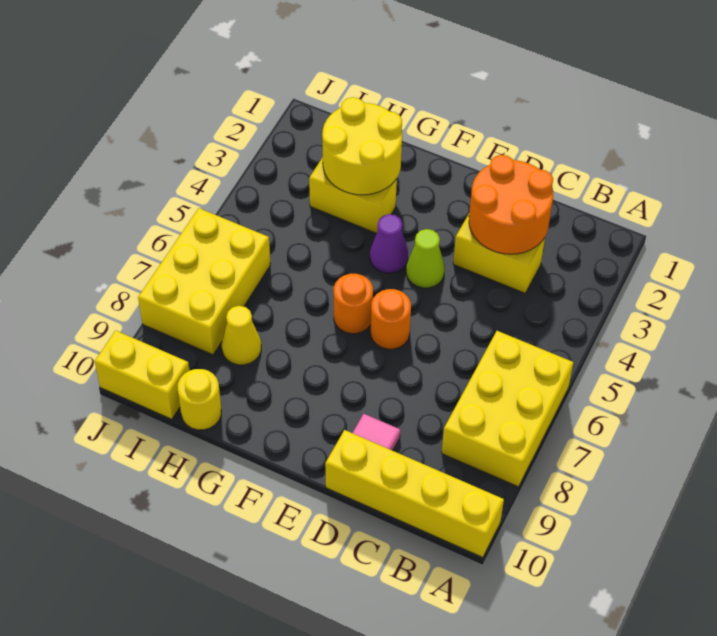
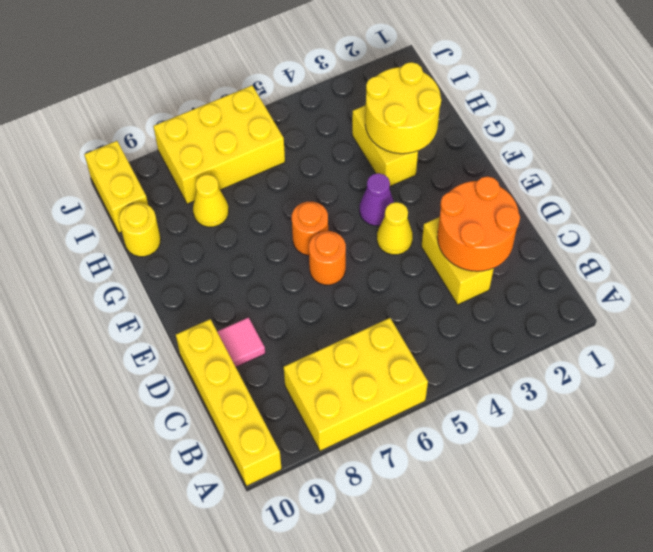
lime cone E4 level 1 -> yellow cone E4 level 1

